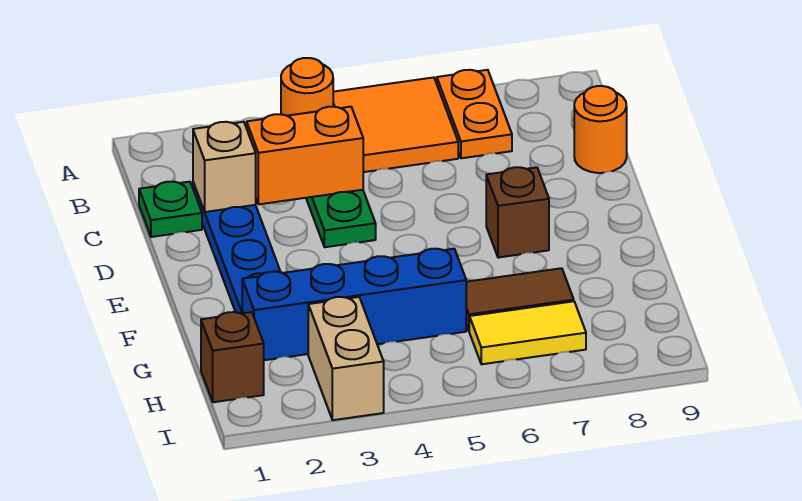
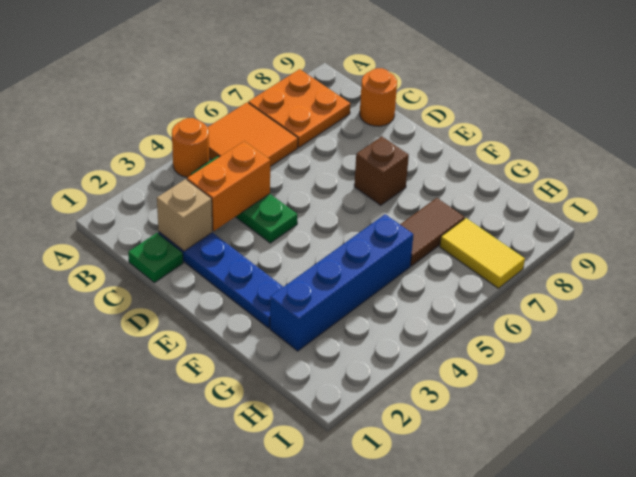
orange plate A7:B7 level 1 -> orange plate A7:B8 level 1
brown brick H1 level 1 -> none
tan brick H3:I3 level 1 -> none
yellow tile H6:H7 level 1 -> yellow tile H7:I7 level 1

